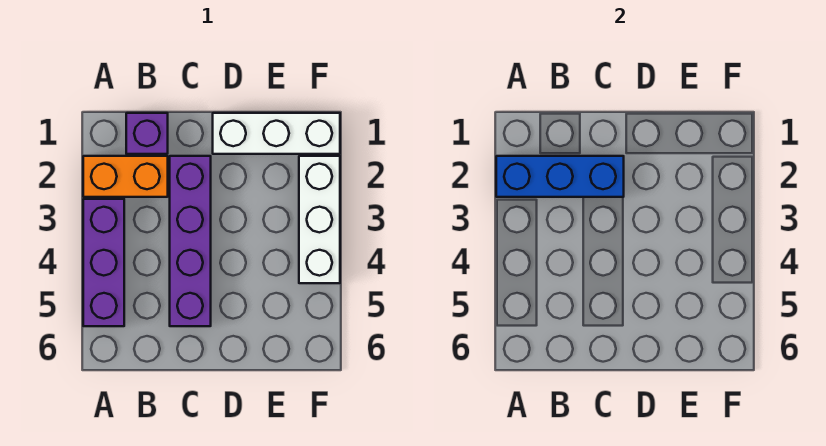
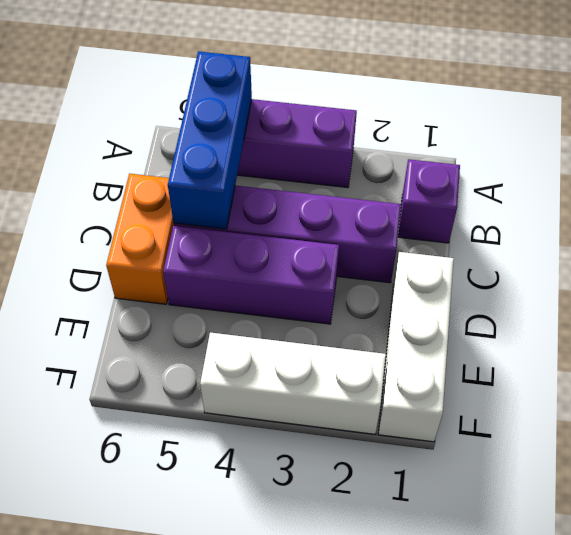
orange brick A2:B2 level 1 -> orange brick C6:D6 level 1
blue brick A2:C2 level 2 -> blue brick A5:C5 level 2
none -> purple brick D3:D5 level 1

